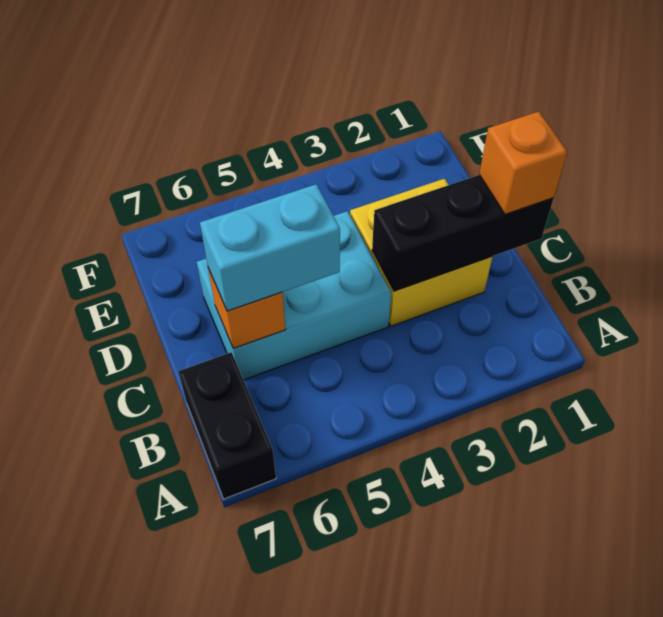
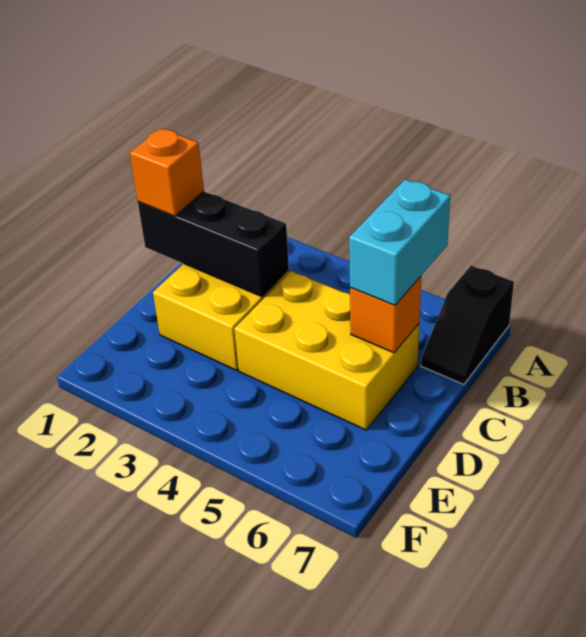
black brick A7:B7 level 1 -> black slope A7:B7 level 1 top A
cyan brick C4:D6 level 1 -> yellow brick C4:D6 level 1
cyan brick C5:C6 level 3 -> cyan brick B6:C6 level 3

